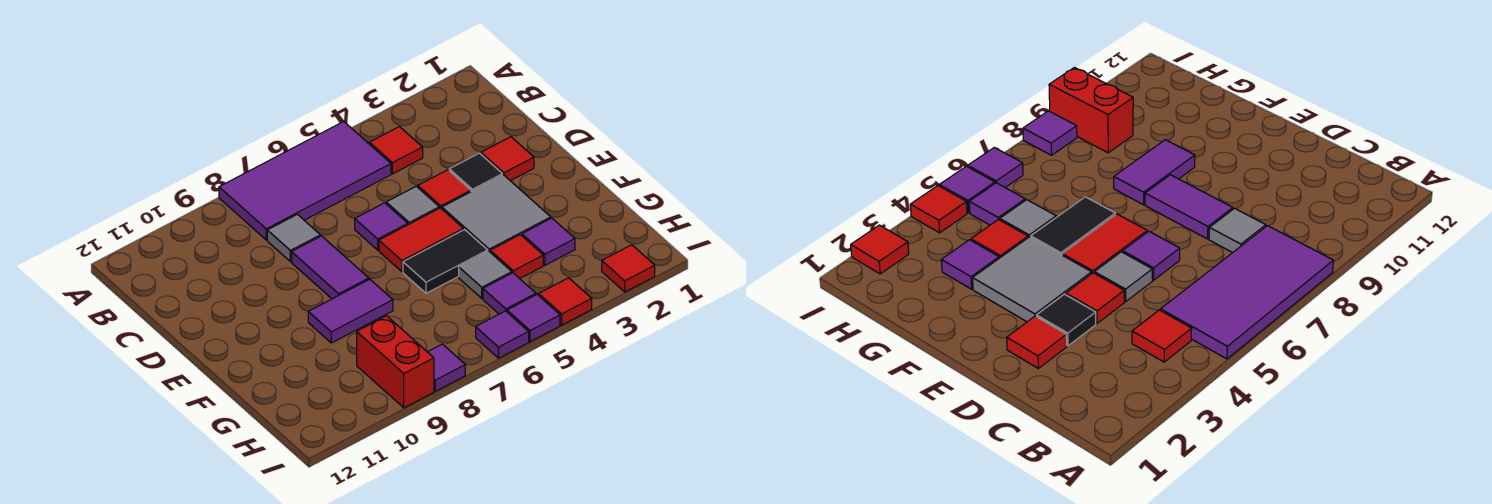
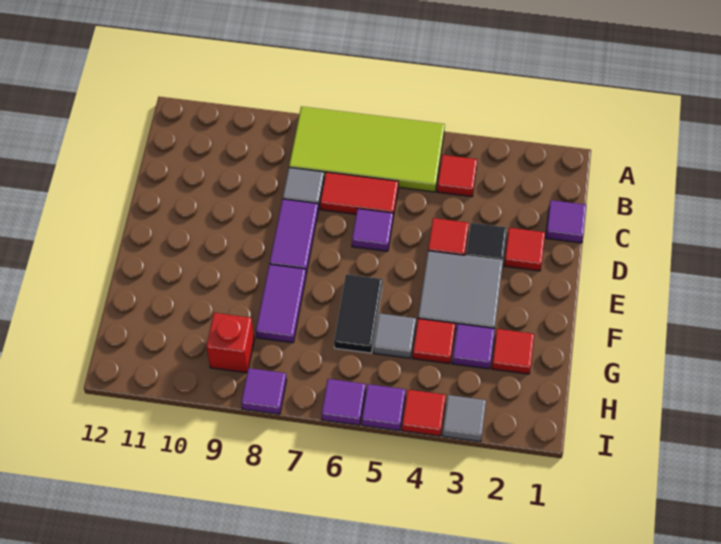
purple tile A5:B8 level 1 -> lime tile A5:B8 level 1
grey tile D5 level 1 -> grey tile I3 level 1
red tile E5:E6 level 1 -> red tile C6:C7 level 1
black tile F5:F6 level 1 -> black tile F6:G6 level 1
purple tile F8:F9 level 1 -> purple tile F8:G8 level 1
purple tile H5 level 1 -> purple tile C1 level 1
red brick H9:I9 level 1 -> red brick H9 level 1
red tile I2 level 1 -> red tile G2 level 1

